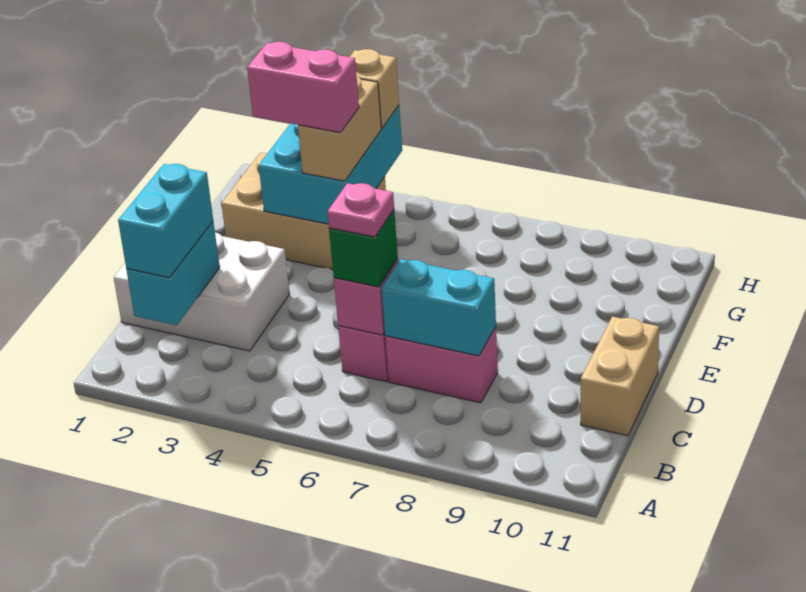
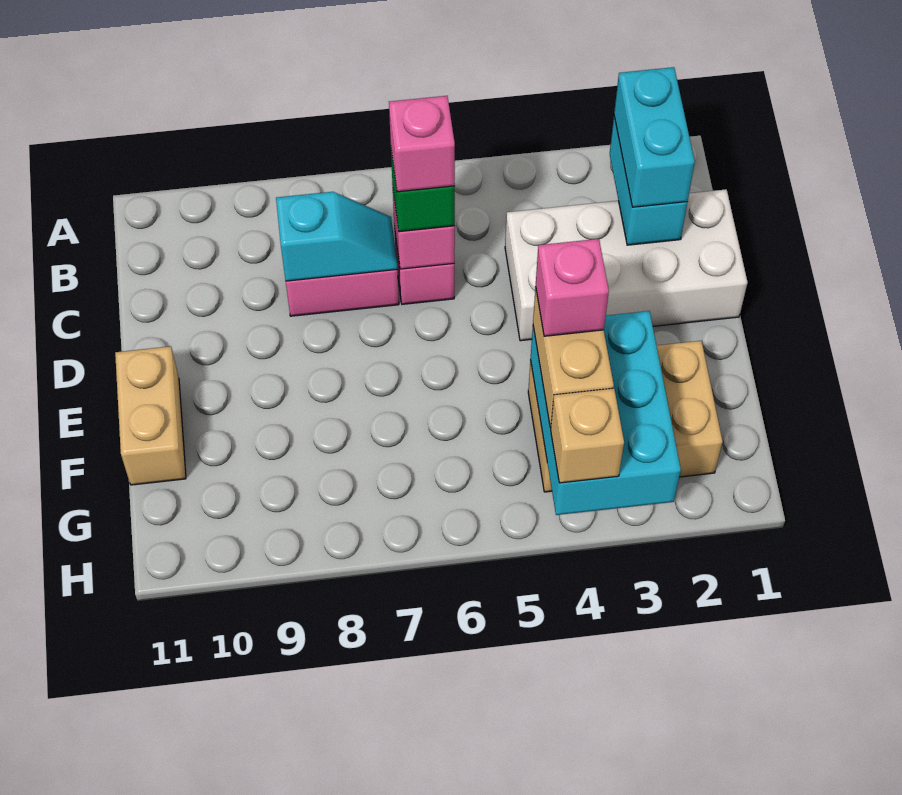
white brick C1:D3 level 1 -> white brick C1:D4 level 1
pink plate C6 level 4 -> pink brick C6 level 4
cyan brick C7:C8 level 2 -> cyan slope C7:C8 level 2 top 8
tan brick C11:D11 level 1 -> tan brick E11:F11 level 1
pink brick F3:F4 level 4 -> pink brick F4 level 4

